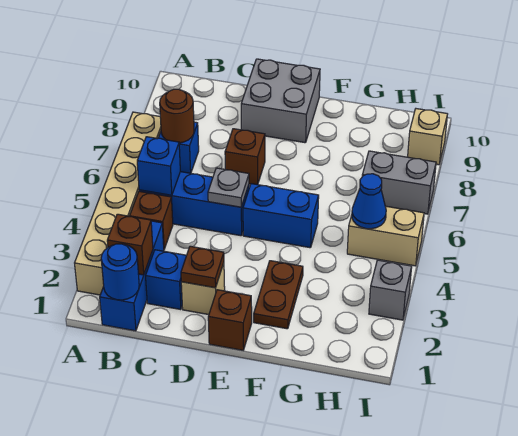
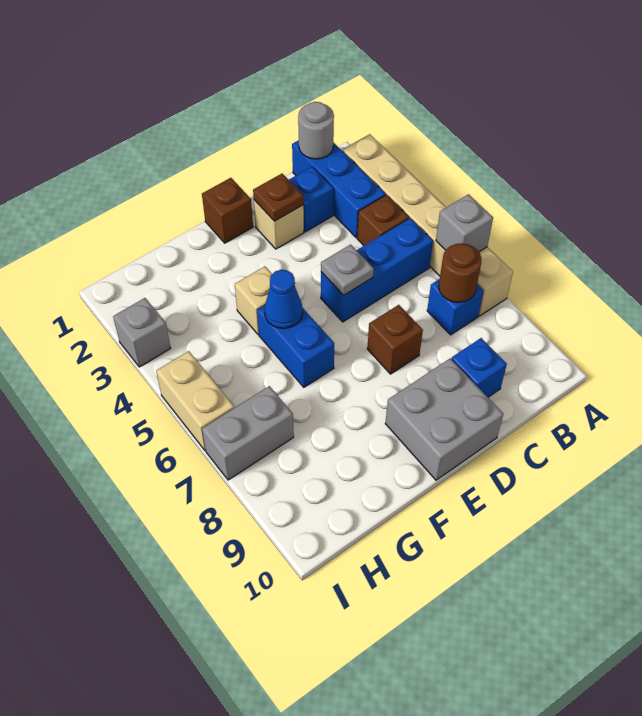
none -> grey brick A6 level 2
blue round brick B1 level 2 -> grey round brick B1 level 2
brown brick B2 level 2 -> none
blue brick B5 level 2 -> blue brick C9 level 1
blue brick E5:F5 level 1 -> blue brick F5:F6 level 1
brown plate F2:F3 level 1 -> none
tan brick H5:I5 level 1 -> tan brick I5:I6 level 1
blue cone H5 level 2 -> blue cone F5 level 2
tan brick I9 level 1 -> tan brick F4 level 1

